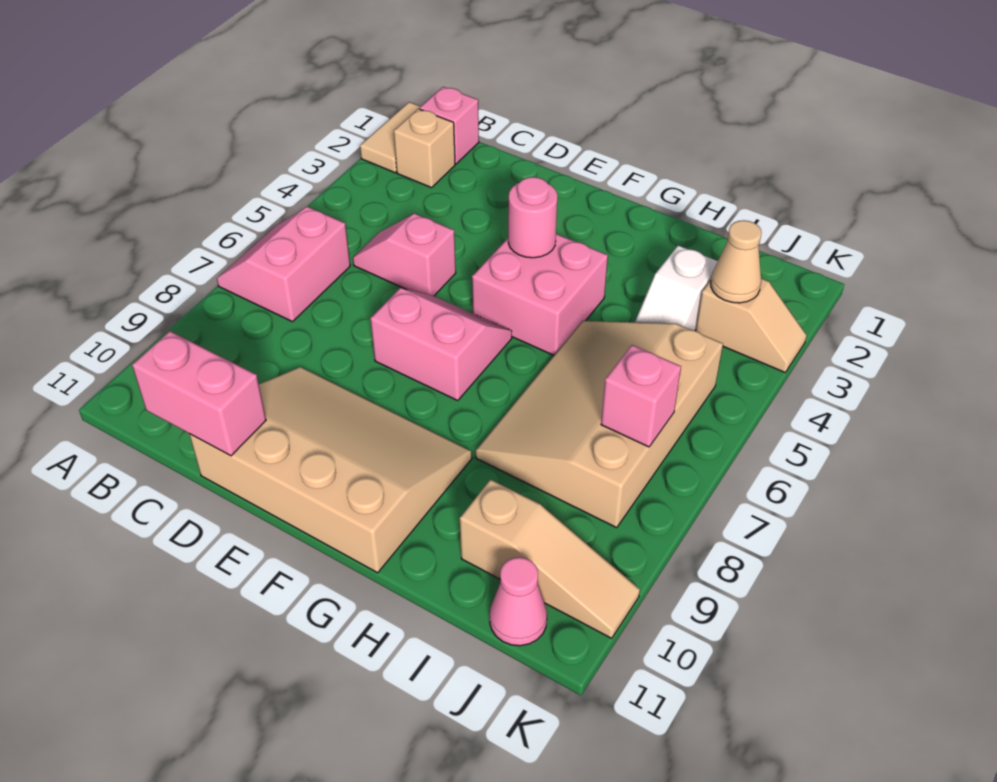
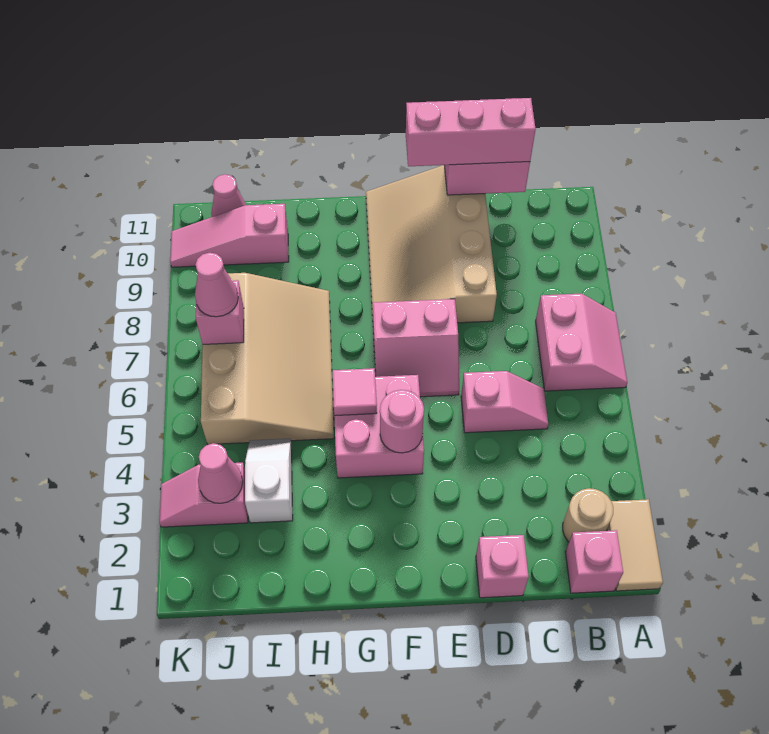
tan brick B2 level 1 -> tan round brick B2 level 1
none -> pink brick C11:E11 level 3
none -> pink brick D1 level 1
tan slope D9:G11 level 1 top 11 -> tan slope D8:F11 level 1 top D
none -> pink tile G5 level 2
tan slope I10:K10 level 1 top I -> pink slope I10:K10 level 1 top I
tan slope J3:K3 level 1 top J -> pink slope J3:K3 level 1 top J
tan cone J3 level 2 -> pink cone J3 level 2
none -> pink cone J7 level 3

